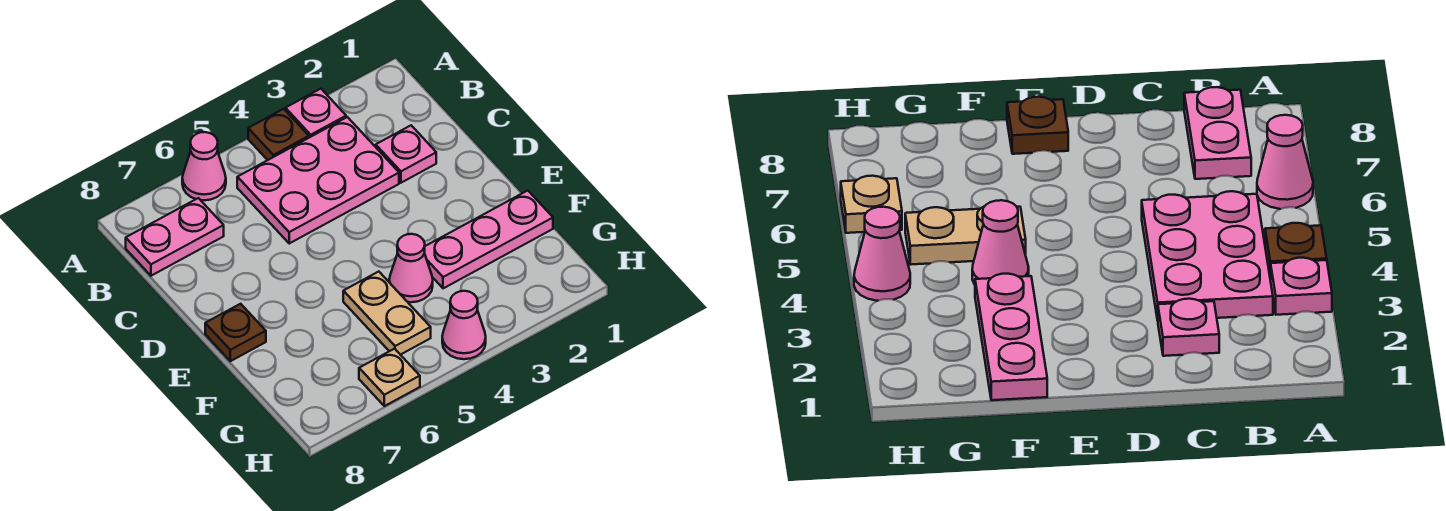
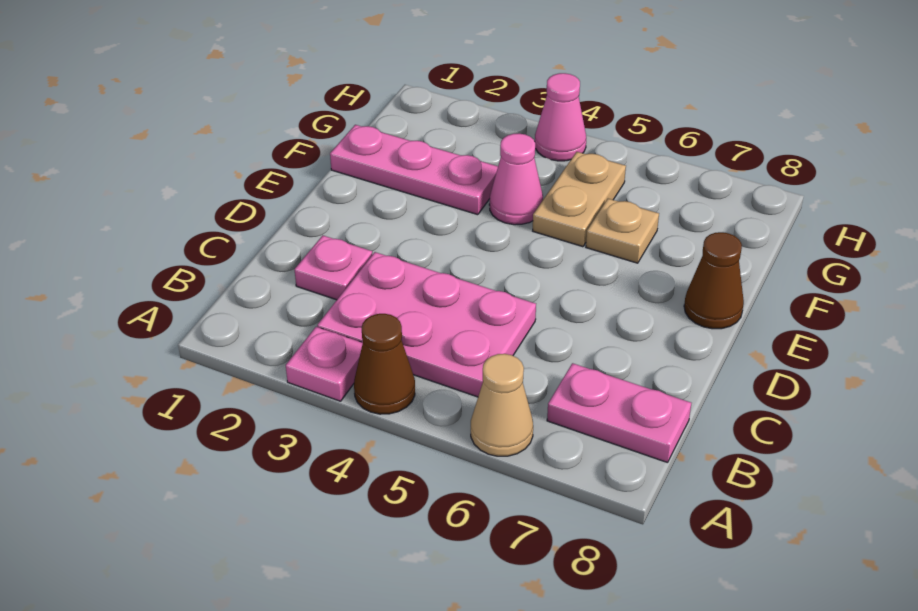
brown plate A4 level 1 -> brown cone A4 level 1
pink cone A6 level 1 -> tan cone A6 level 1
brown plate E8 level 1 -> brown cone E8 level 1
tan plate H6 level 1 -> tan plate F6 level 1

